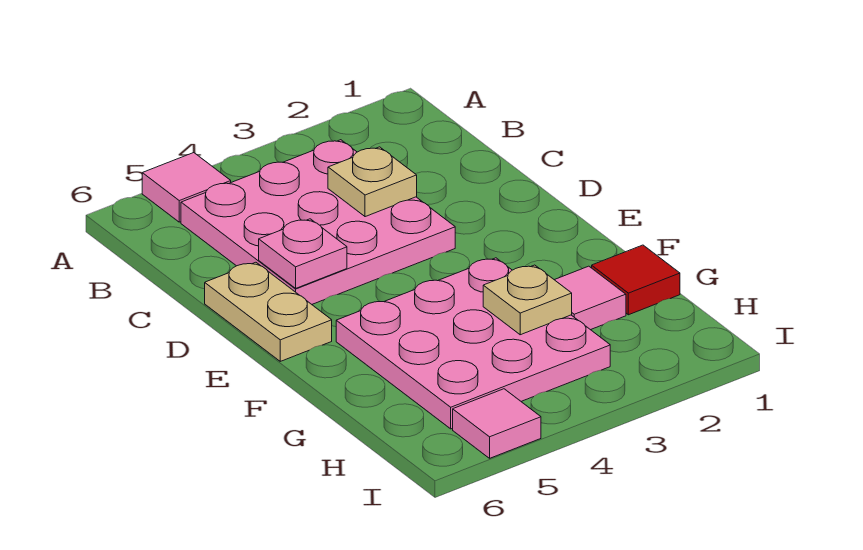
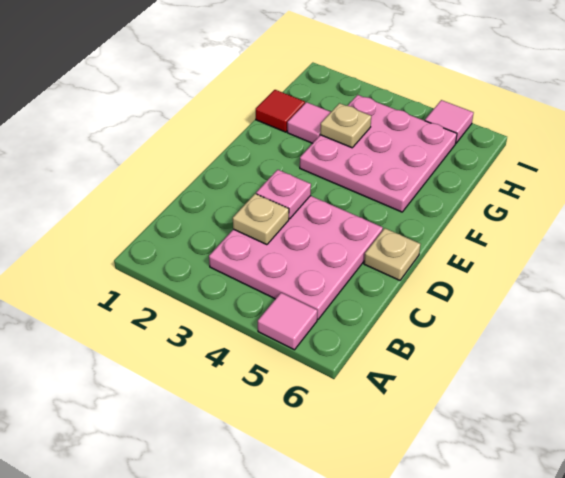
pink plate D5 level 2 -> pink plate D3 level 2
tan plate D6:E6 level 1 -> tan plate D6 level 1

